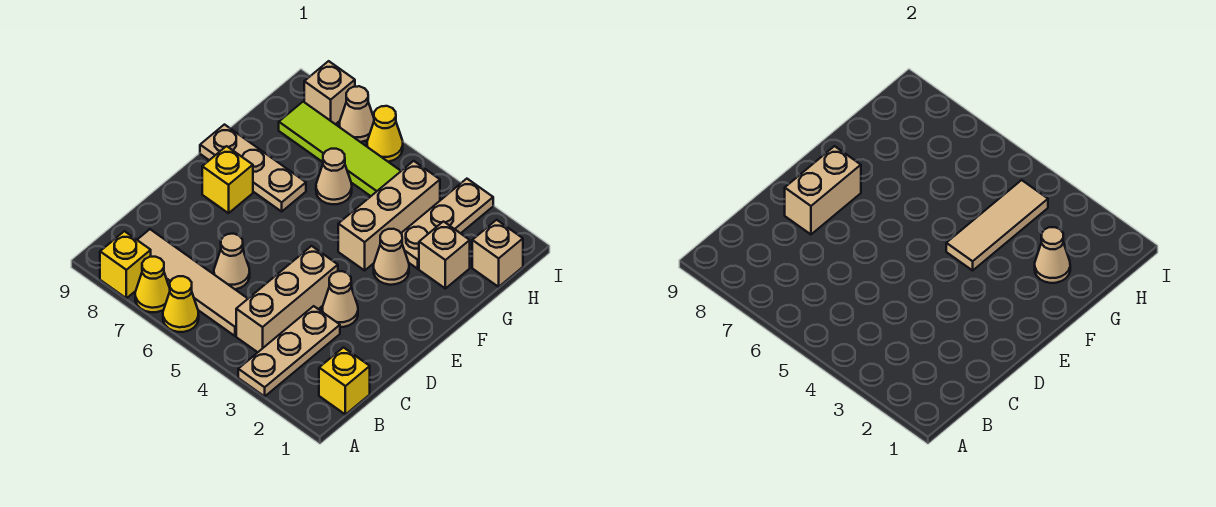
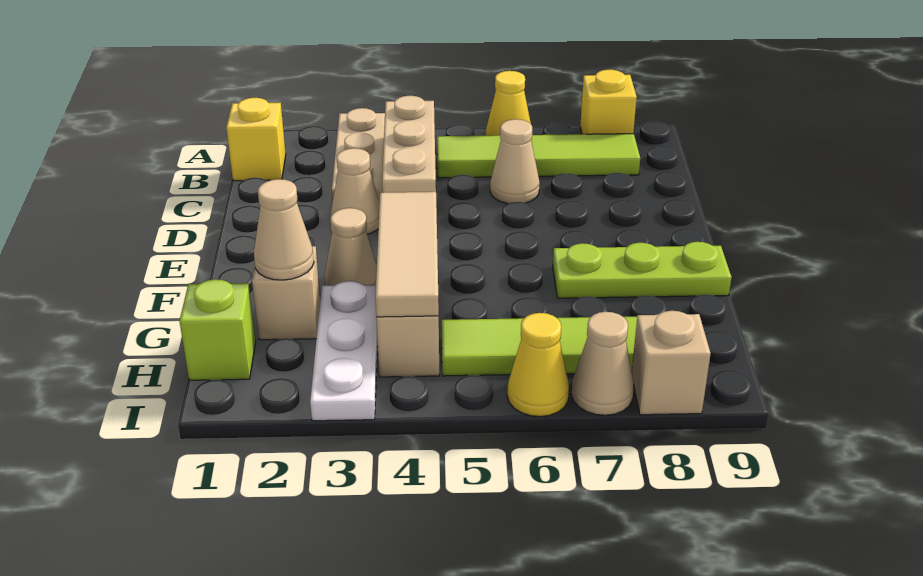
yellow cone A7 level 1 -> none
tan tile B5:B8 level 1 -> lime tile B5:B8 level 1
tan brick D8:E8 level 2 -> none
yellow brick E8 level 1 -> none
tan plate F7:F9 level 1 -> lime plate F7:F9 level 1
tan plate G3:I3 level 1 -> white plate G3:I3 level 1
tan cone G6 level 1 -> none
tan brick H1 level 1 -> lime brick H1 level 1

